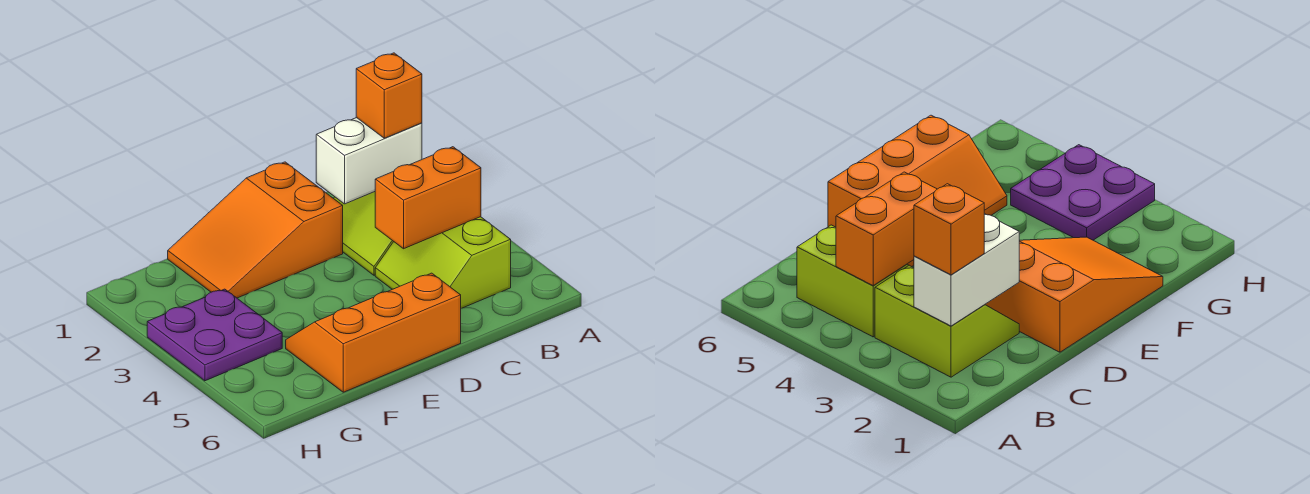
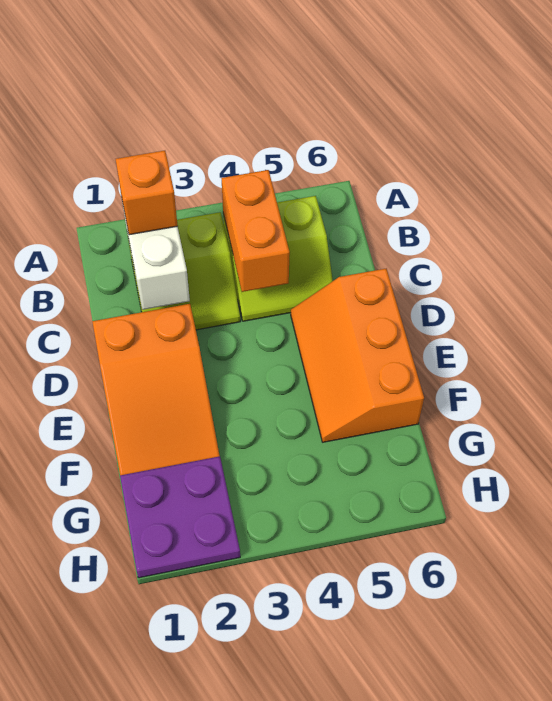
purple plate G3:H4 level 1 -> purple plate G1:H2 level 1

